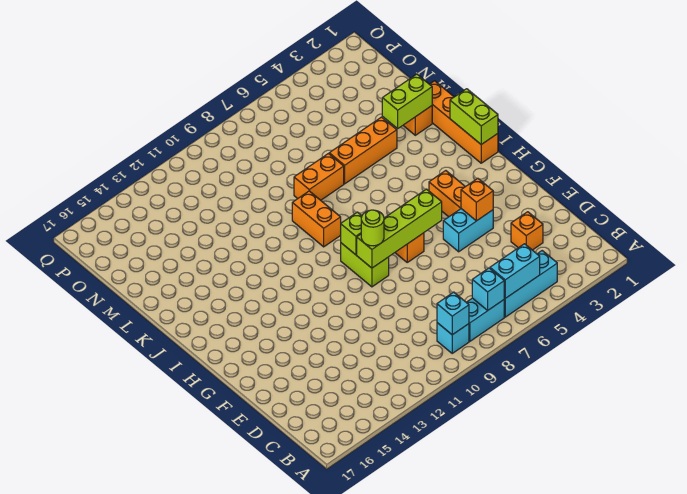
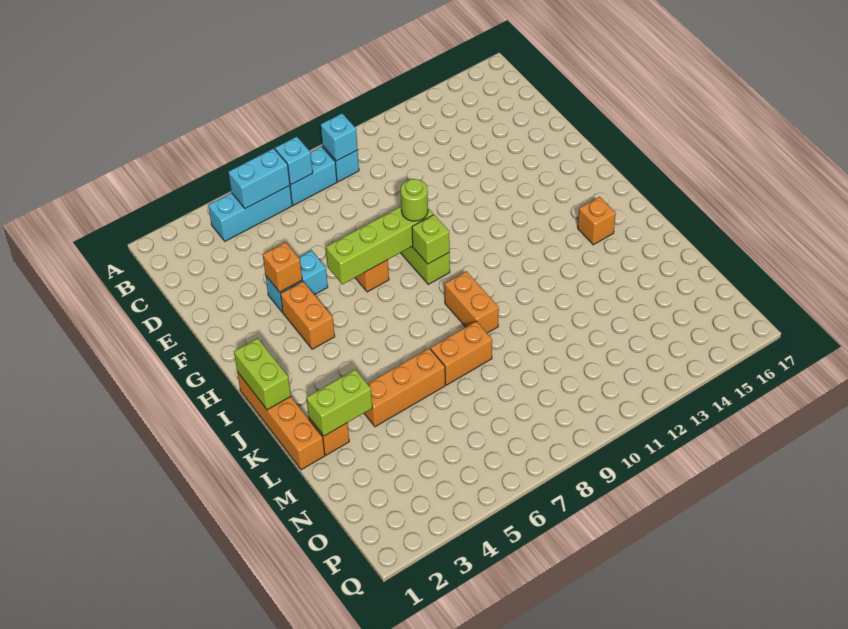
orange brick D3 level 1 -> orange brick J15 level 1

